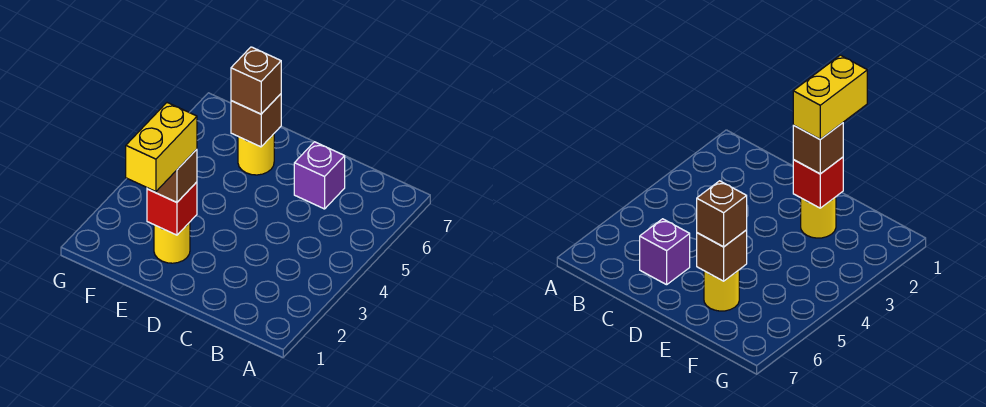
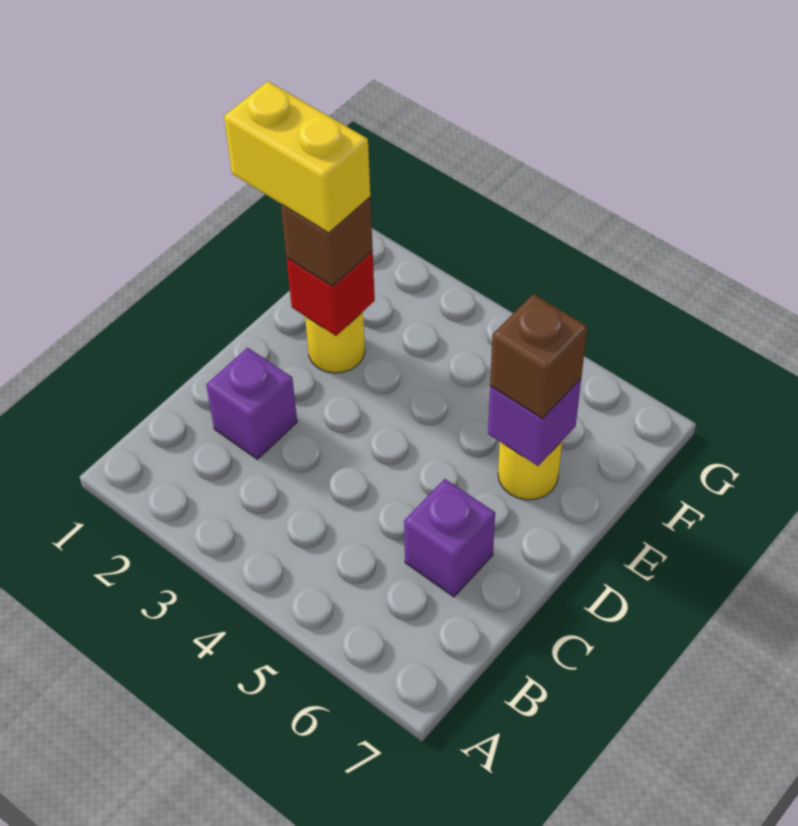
none -> purple brick C2 level 1
brown brick E6 level 2 -> purple brick E6 level 2

